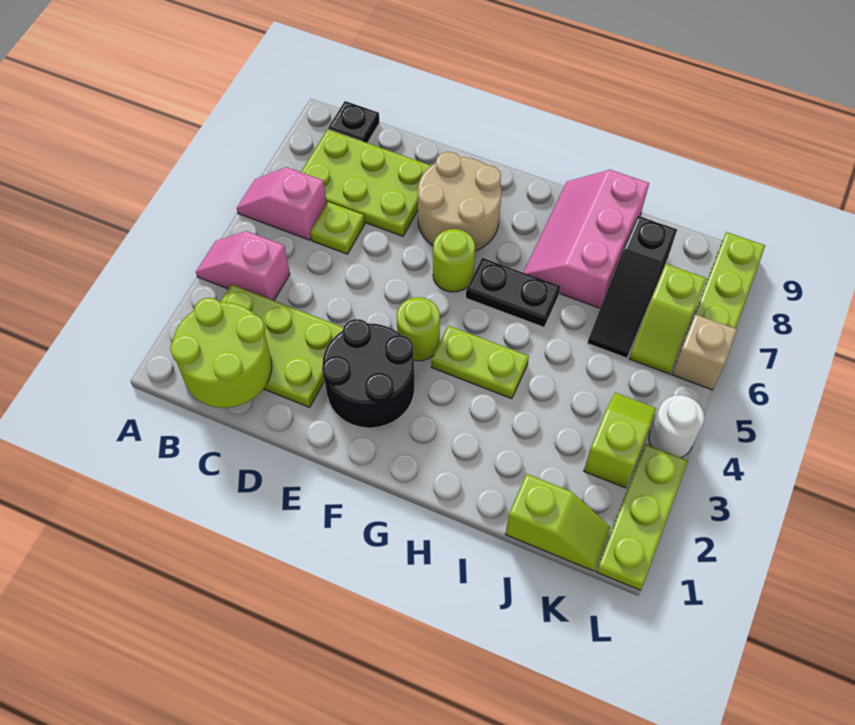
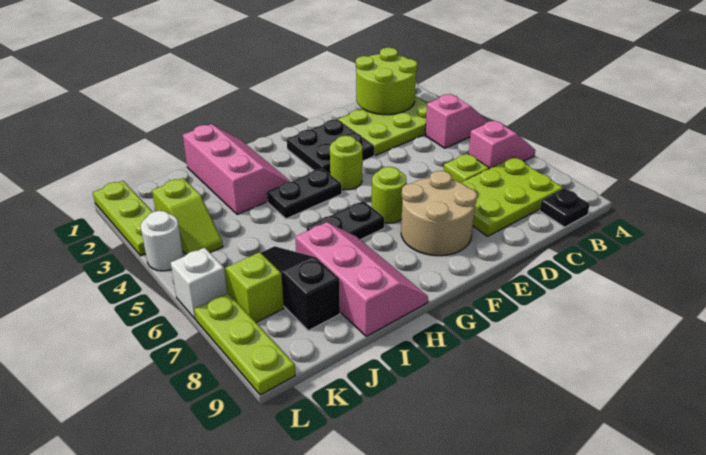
black round brick E2:F3 level 1 -> black plate E2:F3 level 1
lime plate G4:H4 level 1 -> black plate G4:H4 level 1
none -> pink slope H1:I3 level 1 top I
lime slope J1:K1 level 1 top J -> none
tan brick L6 level 1 -> white brick L6 level 1

